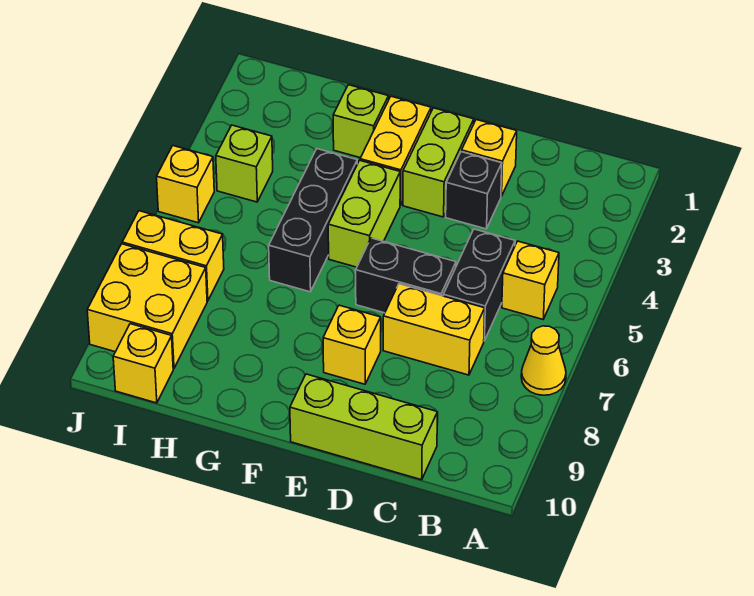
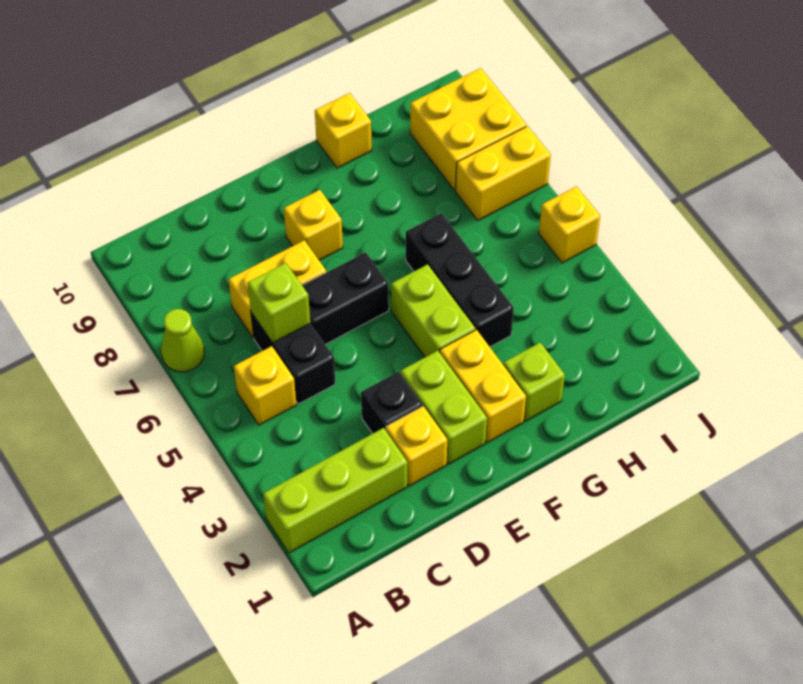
yellow cone A7 level 1 -> lime cone A7 level 1
lime brick C10:E10 level 1 -> lime brick A2:C2 level 1
lime brick I4 level 1 -> lime brick C6 level 2
yellow brick I10 level 1 -> yellow brick G10 level 1

